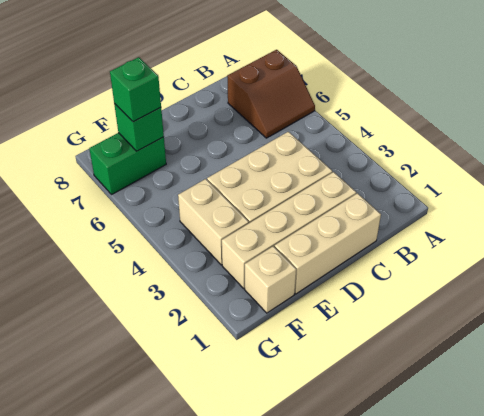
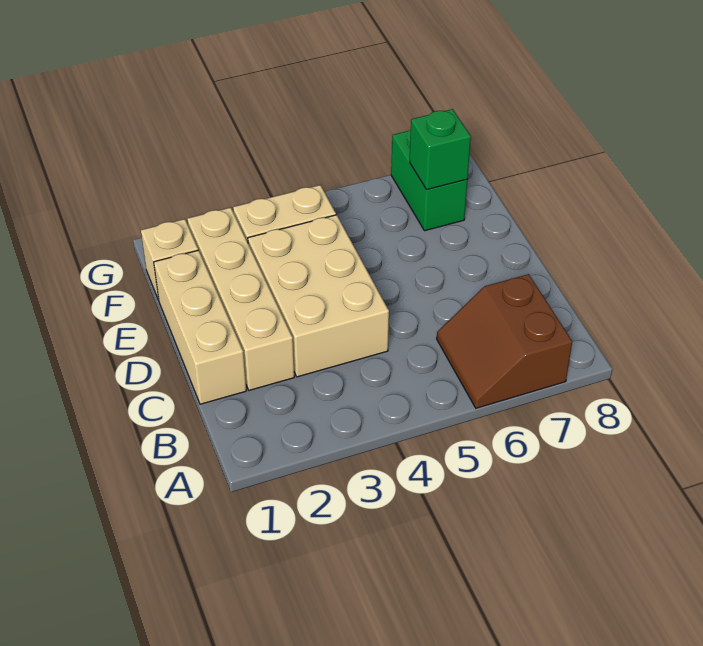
green brick F7 level 3 -> none

